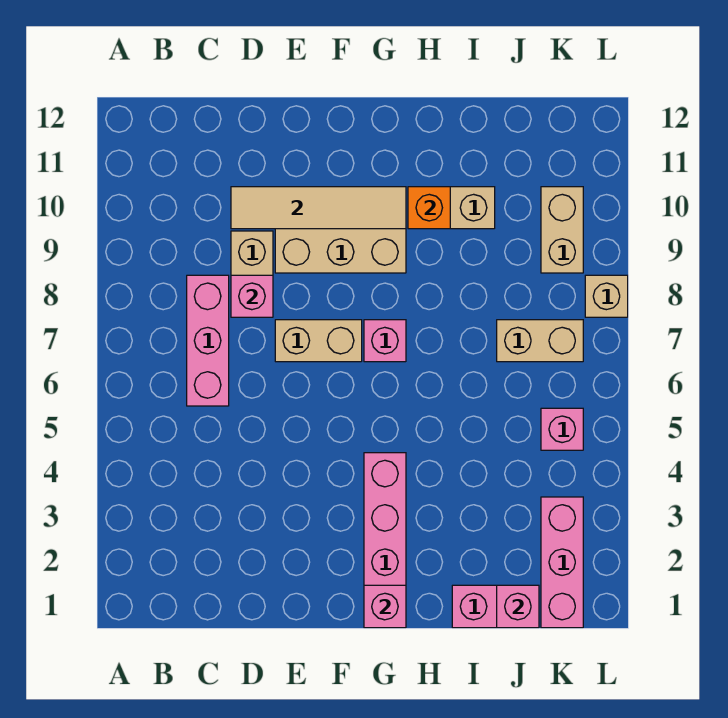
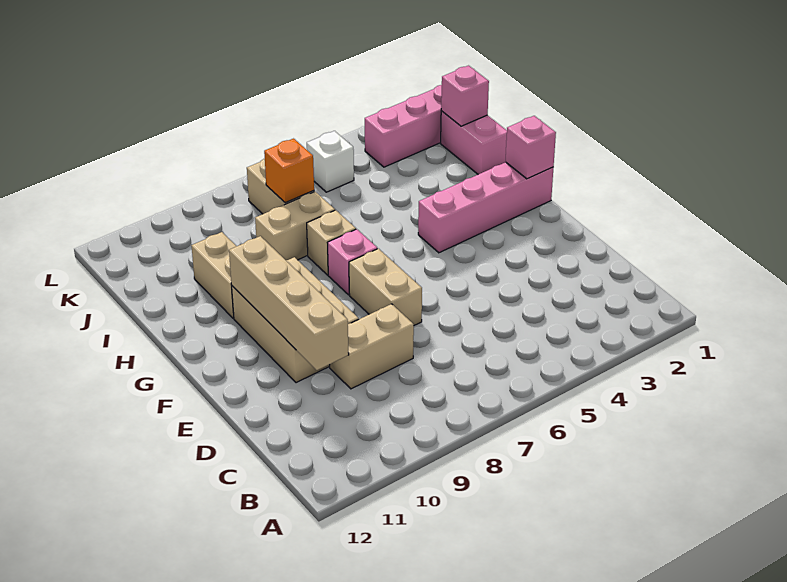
pink brick C6:C8 level 1 -> none
pink brick D8 level 2 -> none
tan tile D10:G10 level 2 -> tan brick D10:G10 level 2
orange brick H10 level 2 -> orange brick J7 level 2
pink brick K5 level 1 -> white brick K5 level 1
tan brick K9:K10 level 1 -> tan brick I7:I8 level 1
tan brick L8 level 1 -> tan brick H7 level 1

